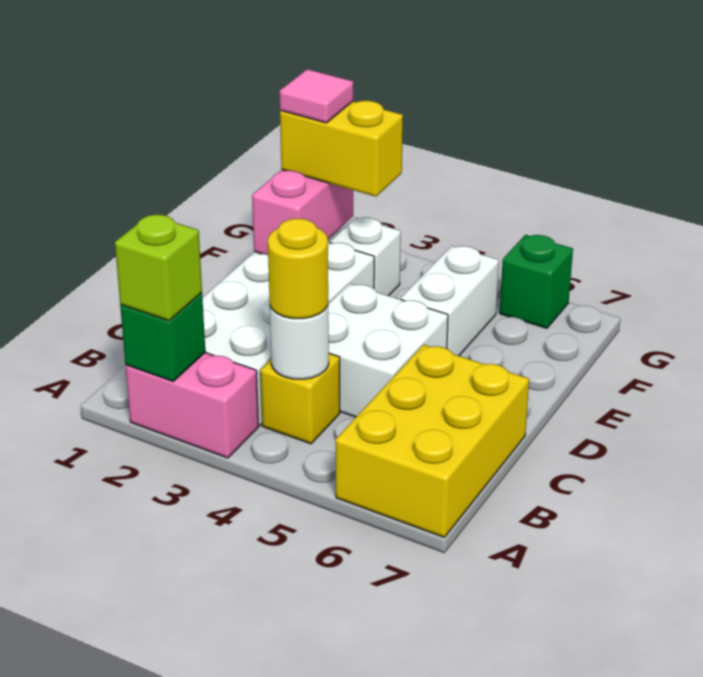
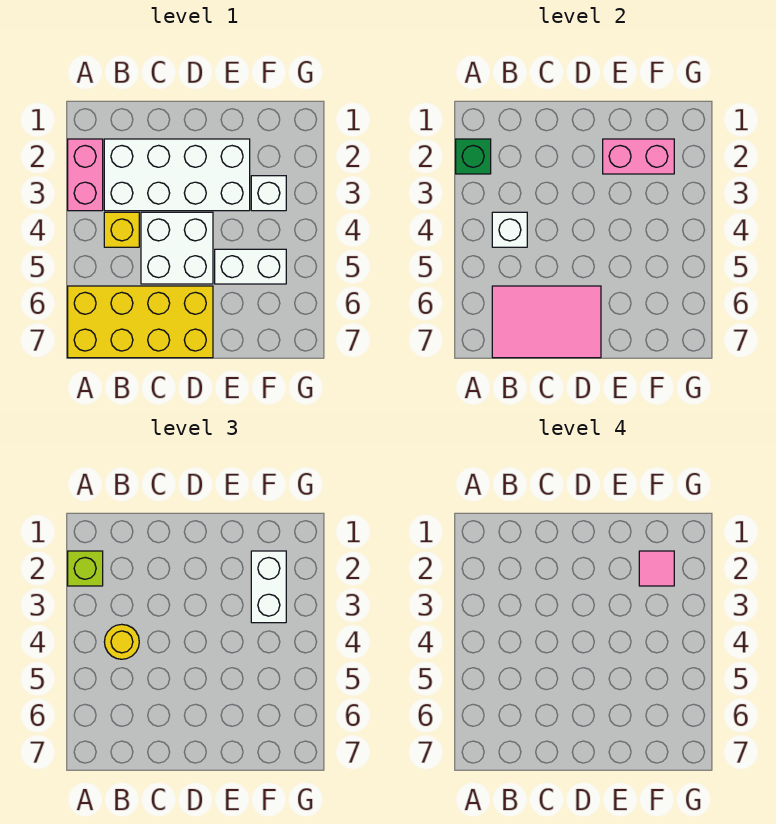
yellow brick A6:C7 level 1 -> yellow brick A6:D7 level 1
white round brick B4 level 2 -> white brick B4 level 2
none -> pink tile B6:D7 level 2
yellow brick F2:F3 level 3 -> white brick F2:F3 level 3
green brick G6 level 1 -> none

